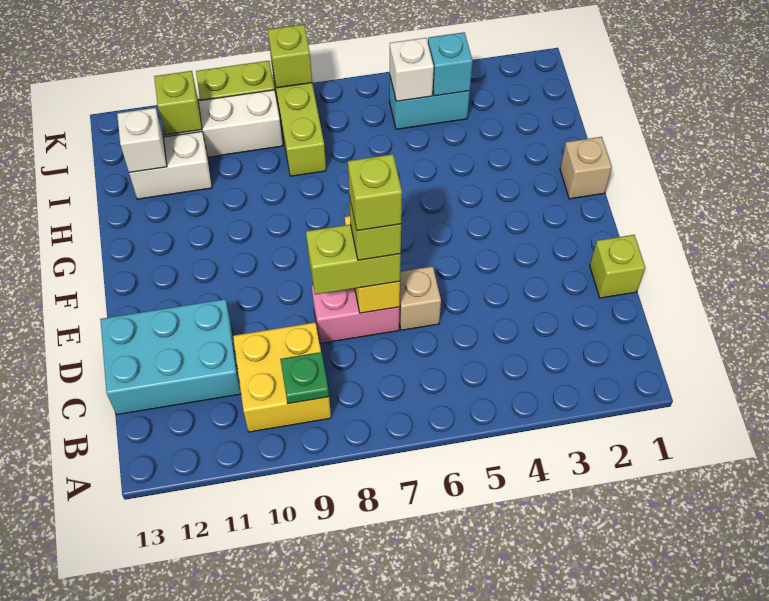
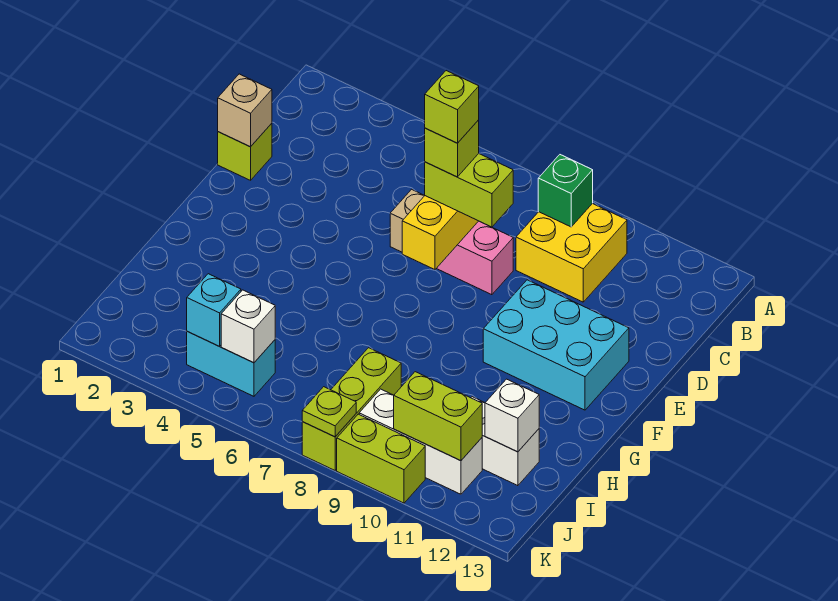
green plate B9 level 2 -> green brick B9 level 2
cyan brick C11:D13 level 1 -> cyan brick E10:F12 level 1
tan brick G1 level 1 -> tan brick D1 level 2
lime brick J11 level 2 -> lime brick J10:J11 level 2
lime brick K8 level 2 -> lime plate K8 level 2

